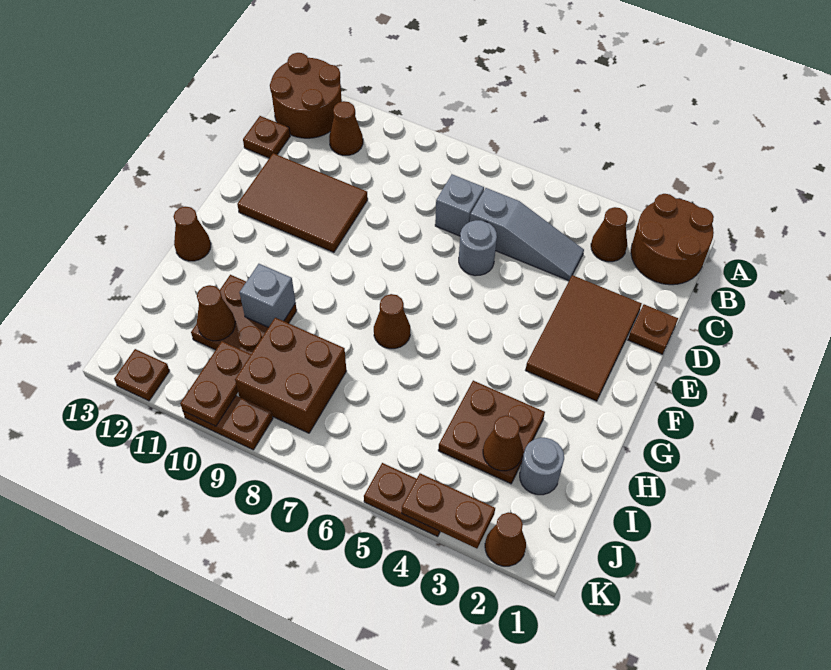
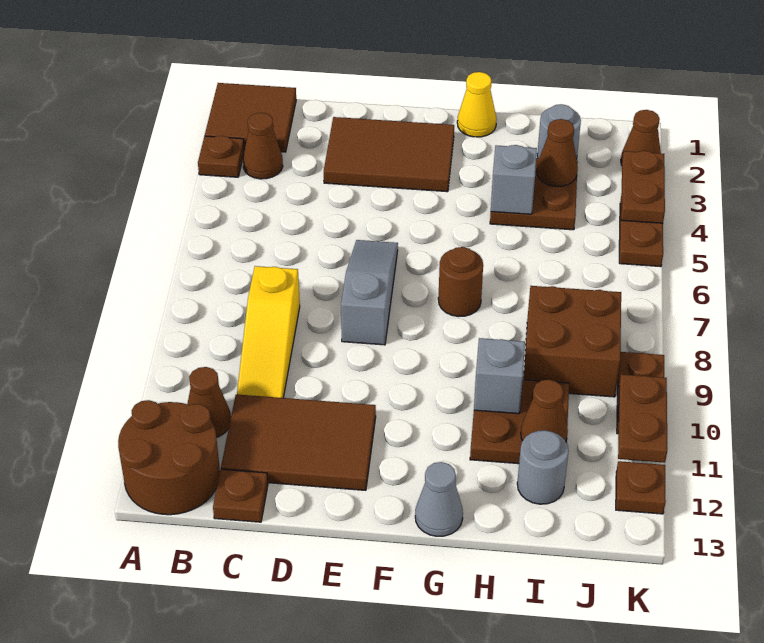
brown round brick A1:B2 level 1 -> brown tile A1:B2 level 1
grey slope C4:C6 level 1 top 6 -> grey slope E6:E8 level 1 top 8
grey brick C7 level 1 -> grey brick H4 level 2
none -> yellow slope C8:C10 level 1 top 8
brown plate D1 level 1 -> brown plate A3 level 1
grey round brick D6 level 1 -> grey round brick I12 level 1
brown tile D10:E12 level 1 -> brown tile C11:E12 level 1
none -> yellow cone G1 level 1
brown cone G7 level 1 -> brown round brick G7 level 1
brown cone G13 level 1 -> grey cone G13 level 1
brown plate J10:K10 level 2 -> brown plate K10:K11 level 2

